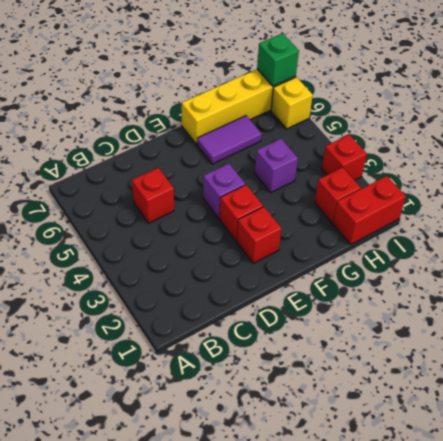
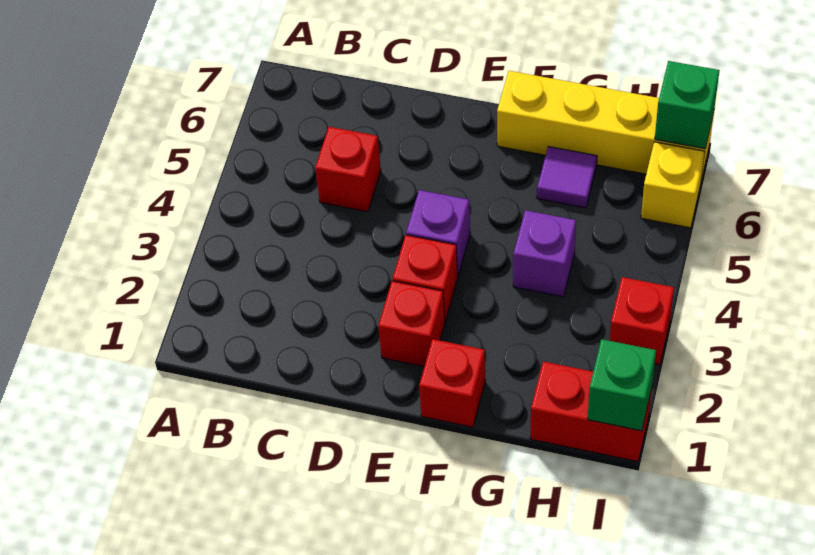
purple tile F6:G6 level 1 -> purple tile G6 level 1
red brick H2 level 1 -> red brick F1 level 1
none -> green brick I1 level 2

